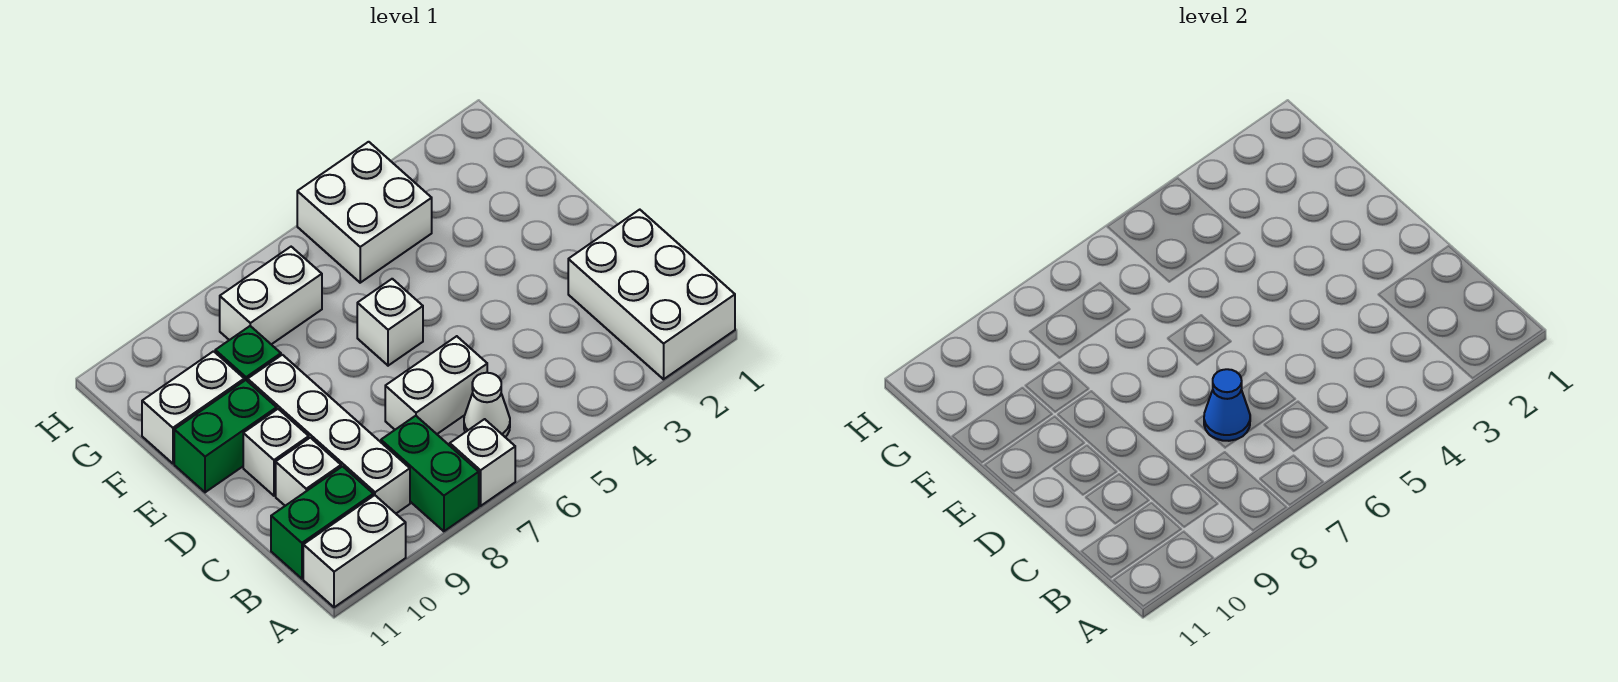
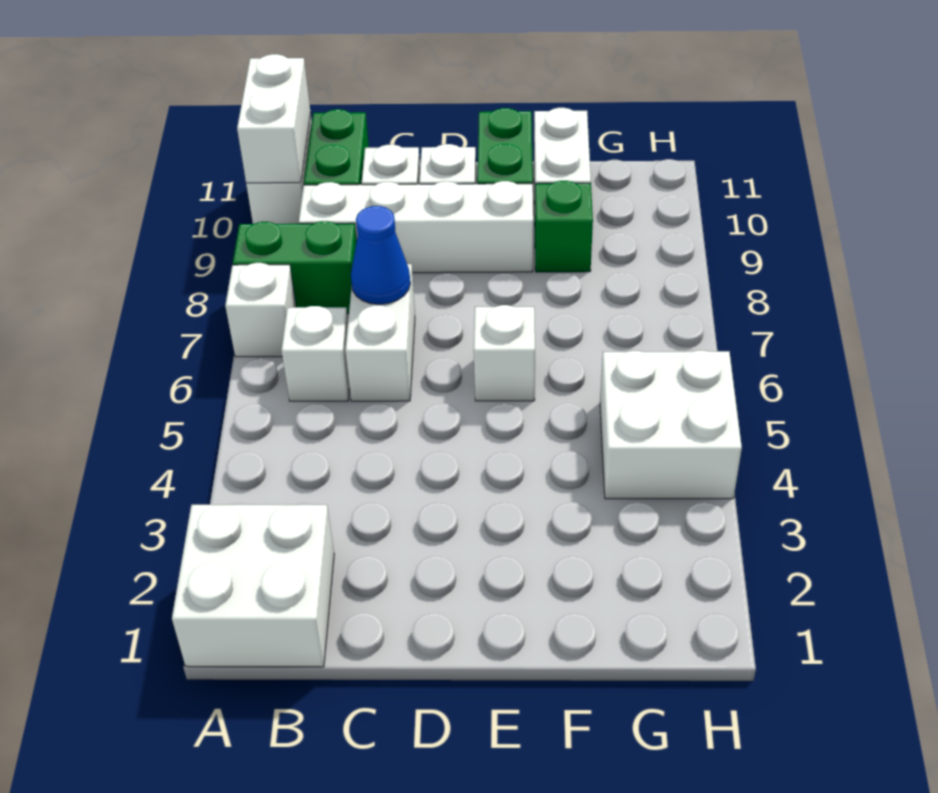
white brick A1:C2 level 1 -> white brick A1:B2 level 1
white cone B6 level 1 -> white brick B6 level 1
white brick G7:G8 level 1 -> white brick A10:A11 level 2

